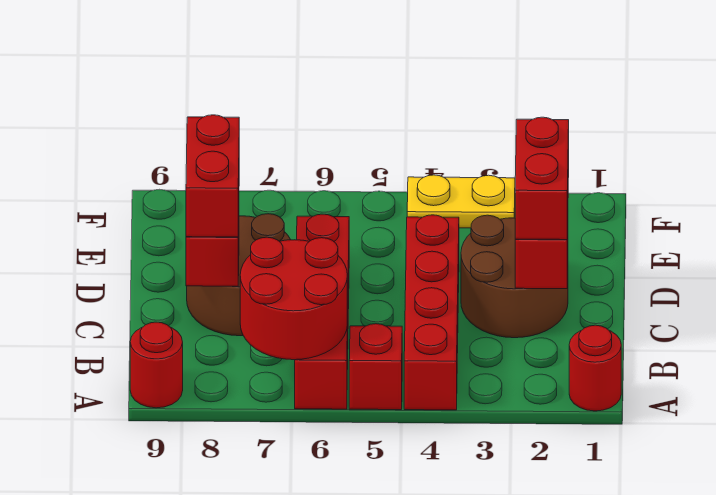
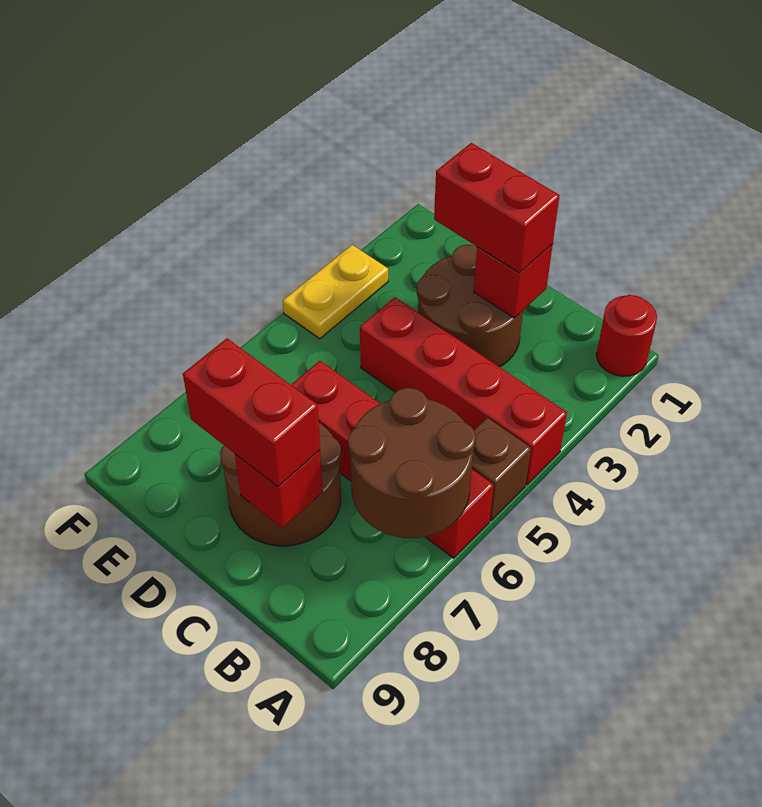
red brick A5 level 1 -> brown brick A5 level 1
red round brick A6:B7 level 2 -> brown round brick A6:B7 level 2
red round brick A9 level 1 -> none

